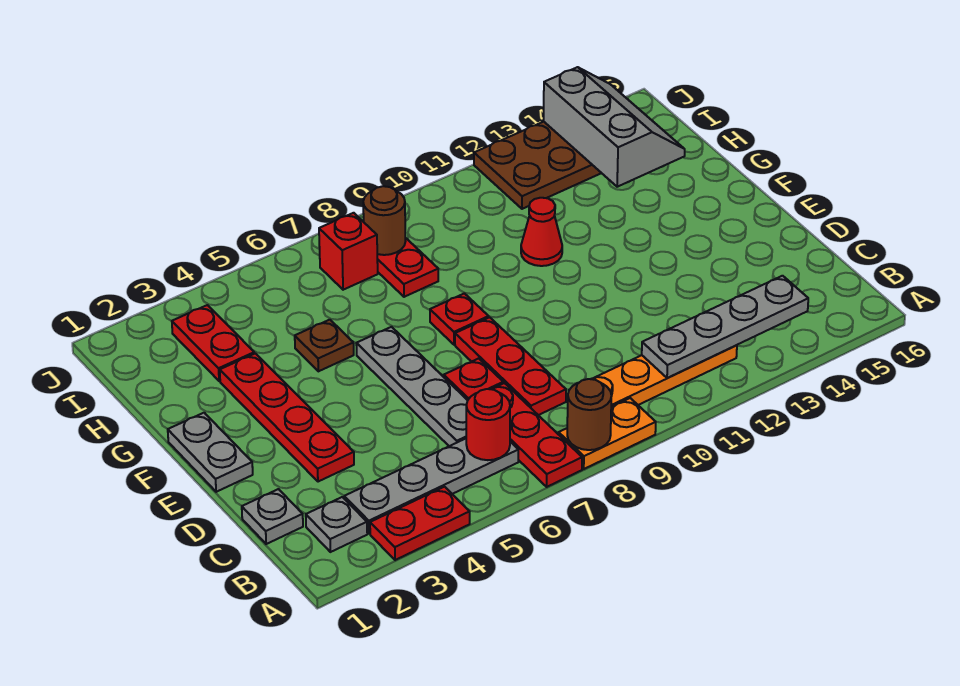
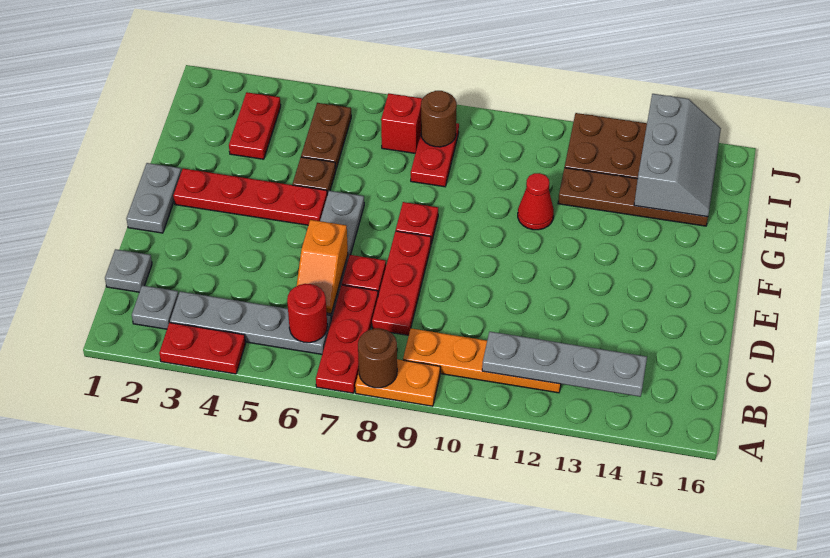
none -> orange slope C6:D6 level 2 top D
red plate D3:G3 level 1 -> red plate F2:F5 level 1
none -> brown plate H5:I5 level 1
none -> brown plate H12:H15 level 1

